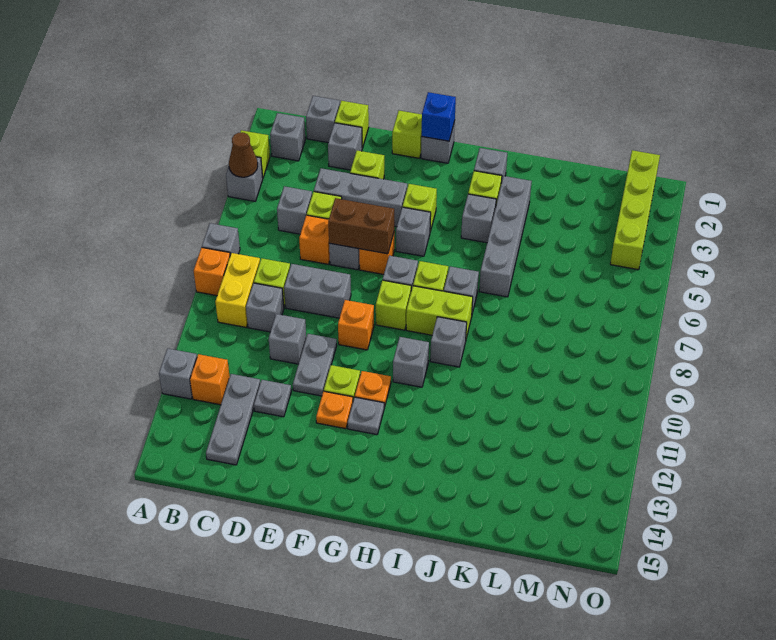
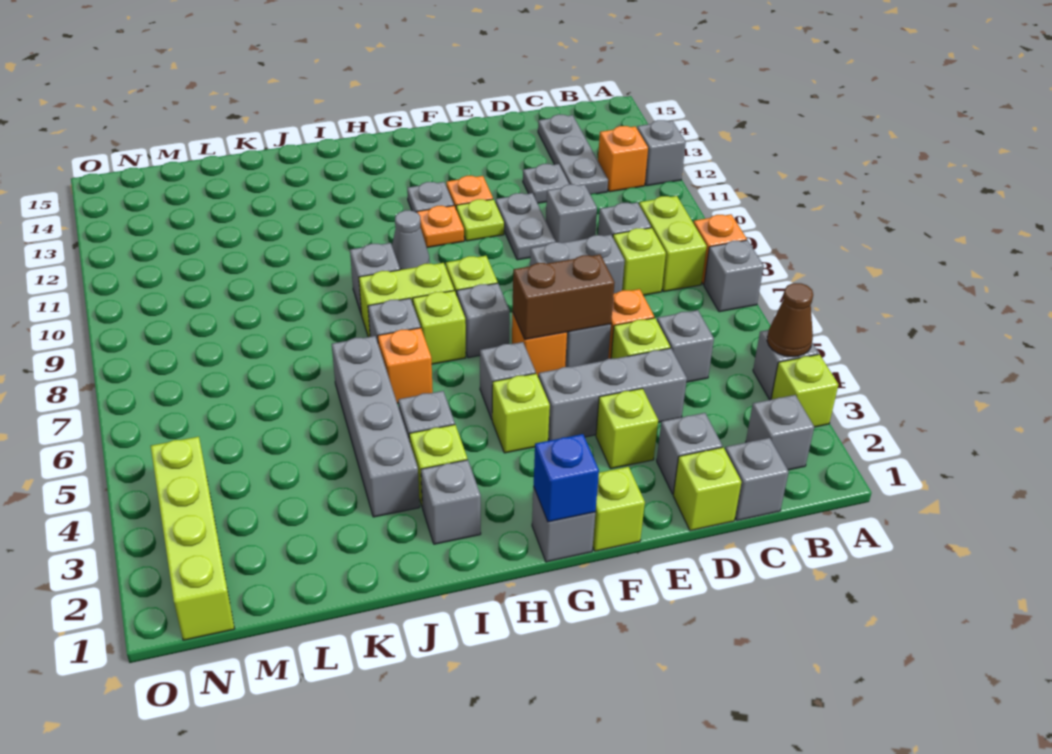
yellow brick B8:B9 level 1 -> lime brick B8:B9 level 1
orange brick F9 level 1 -> orange brick I6 level 1
grey brick H10 level 1 -> grey cone H10 level 1

